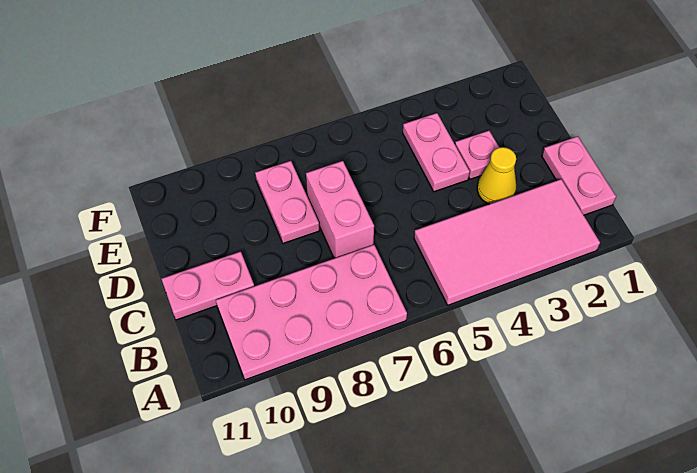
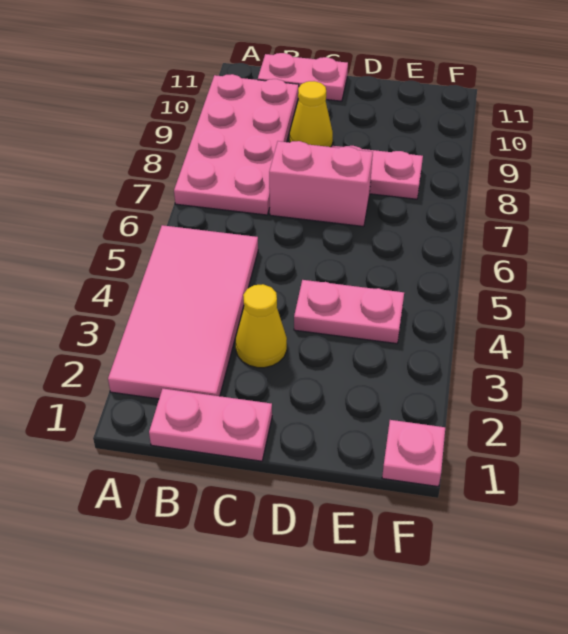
none -> yellow cone C9 level 1
pink plate C10:C11 level 1 -> pink plate B11:C11 level 1
pink plate D3 level 1 -> pink plate F1 level 1

